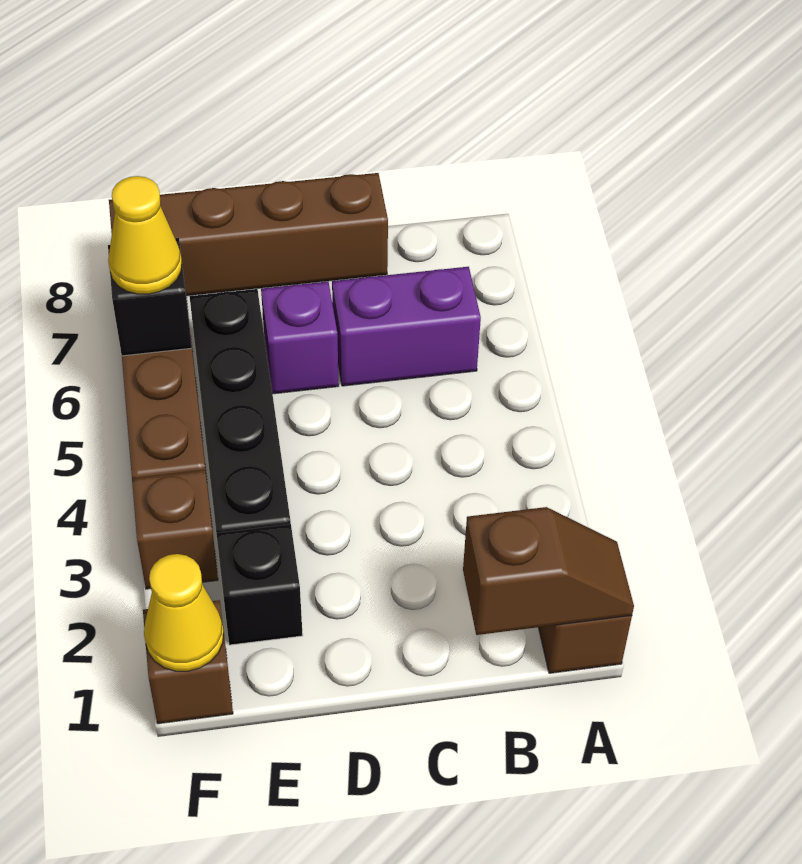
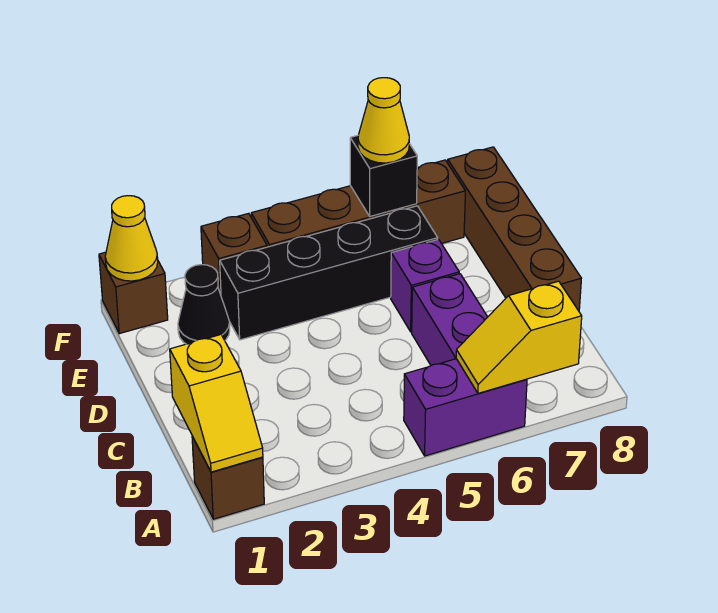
brown slope A1:B1 level 2 top B -> yellow slope A1:B1 level 2 top B
none -> purple brick A5:A6 level 1
none -> yellow slope A6:A7 level 2 top 7
black brick E2 level 1 -> black cone E2 level 1

